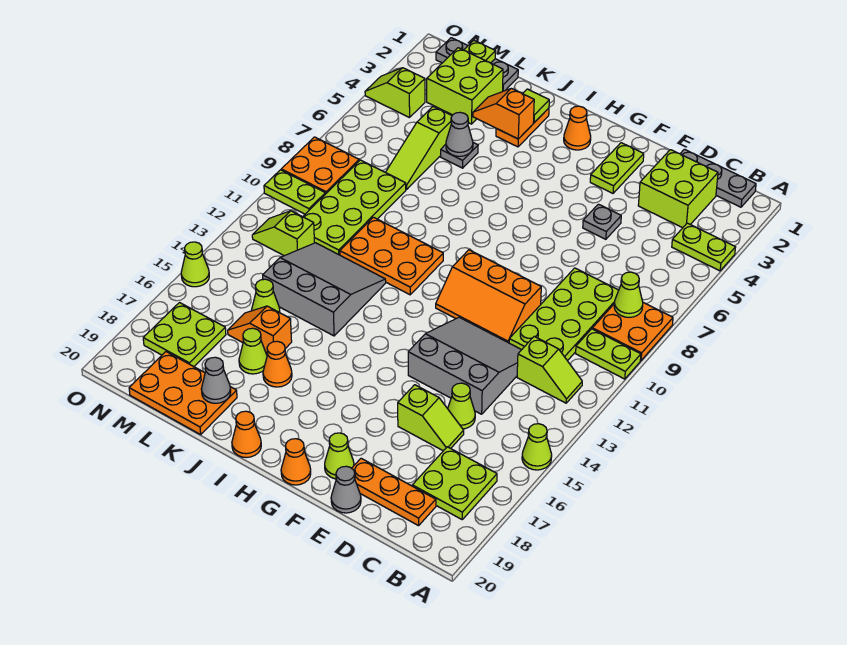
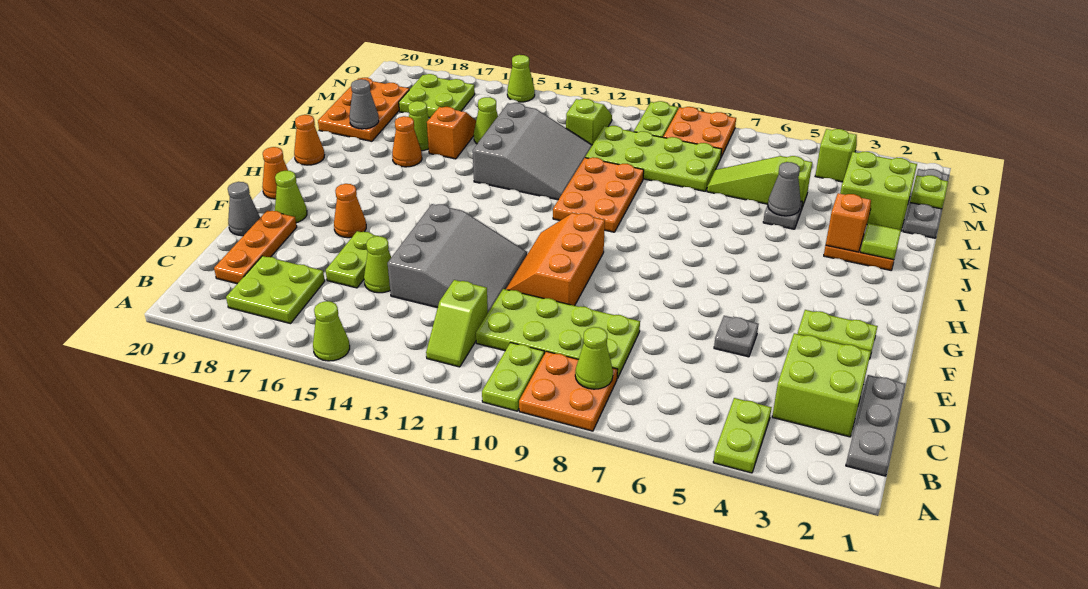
lime slope D16:E16 level 1 top E -> lime plate D16:E16 level 1
orange cone H2 level 1 -> orange cone F17 level 1

